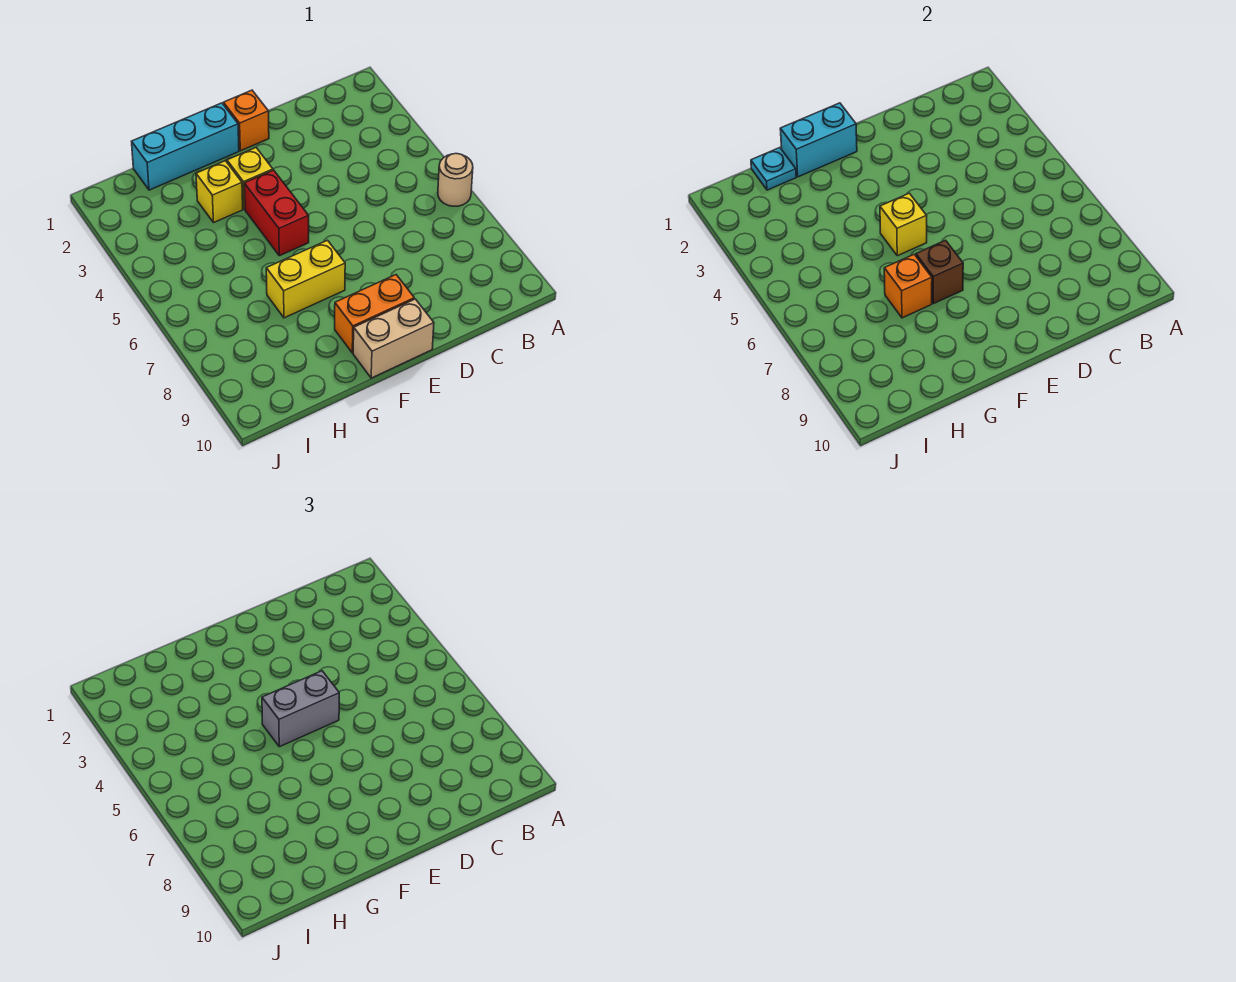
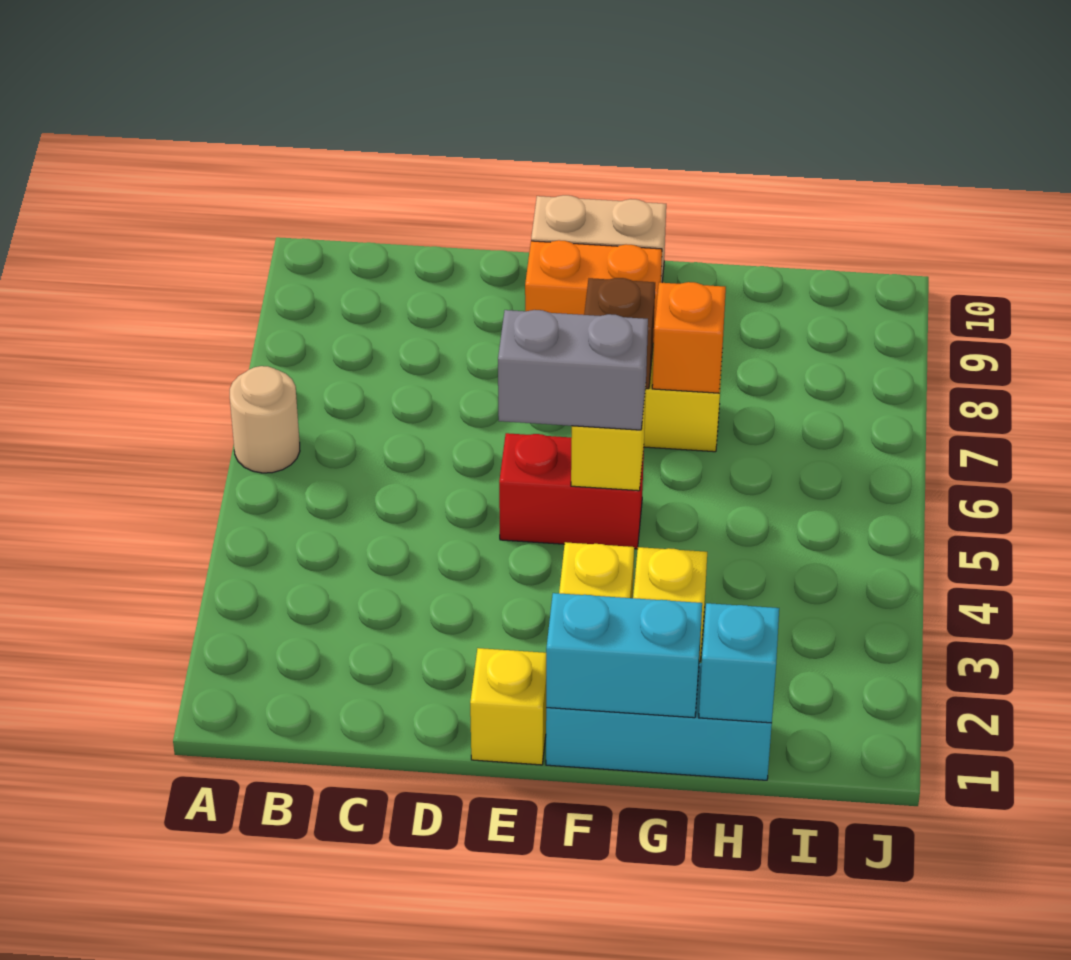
orange brick E1 level 1 -> yellow brick E1 level 1
red brick F4:F5 level 1 -> red brick E5:F5 level 1
cyan plate H1 level 2 -> cyan brick H1 level 2

